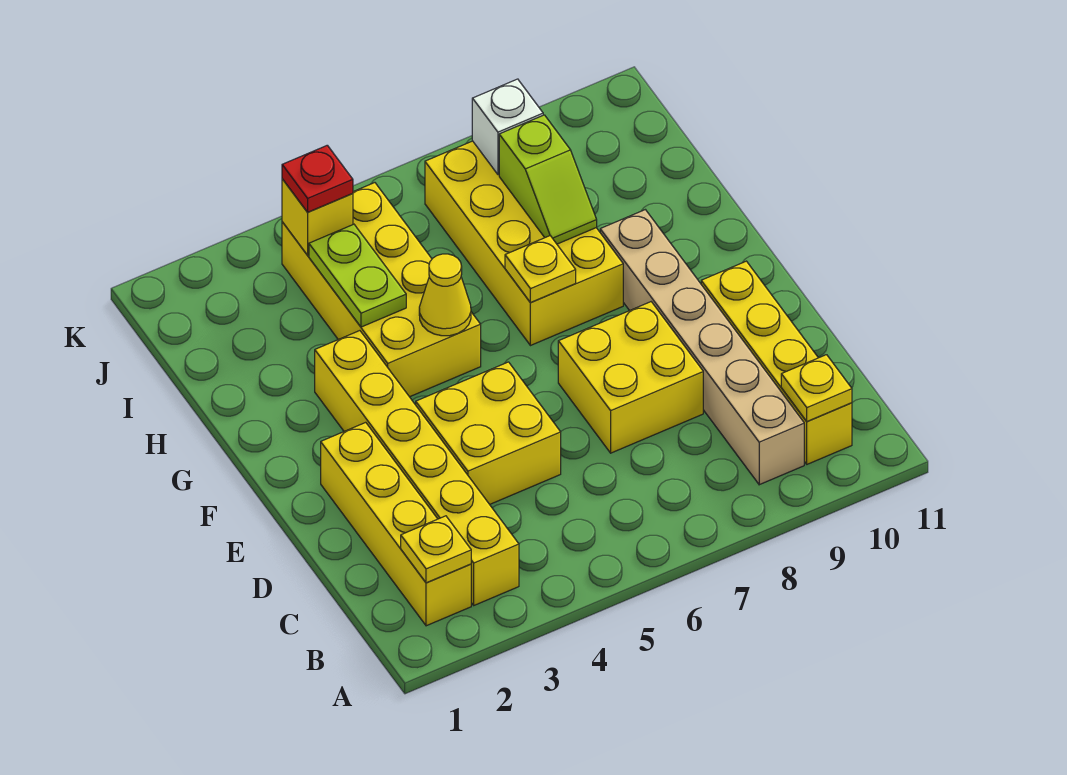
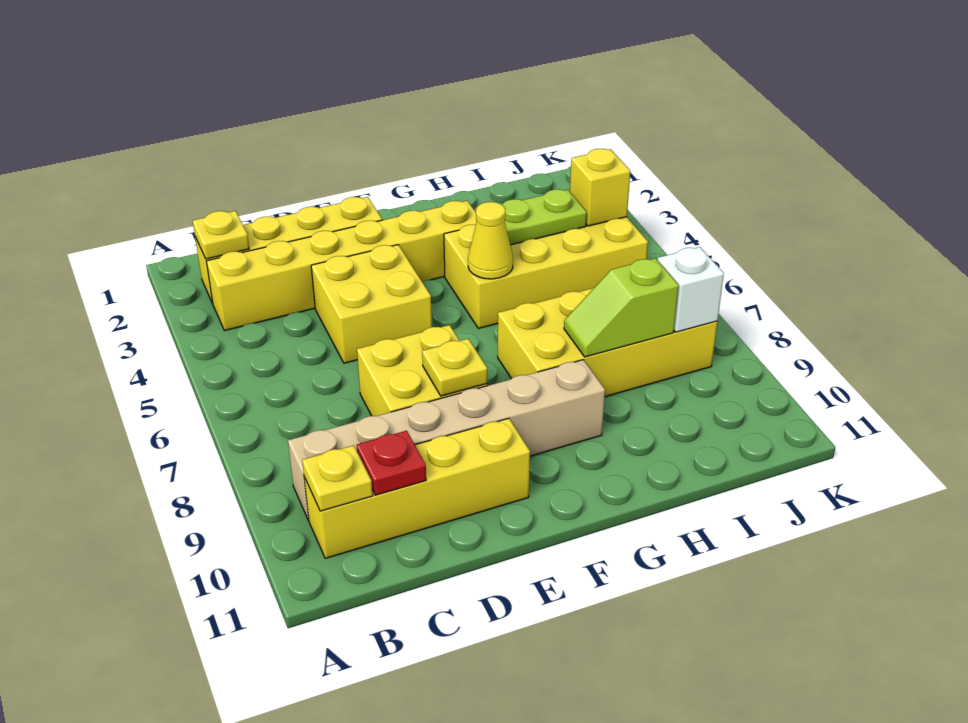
yellow plate G7 level 2 -> yellow plate E8 level 2
red plate J4 level 3 -> red plate C10 level 2

